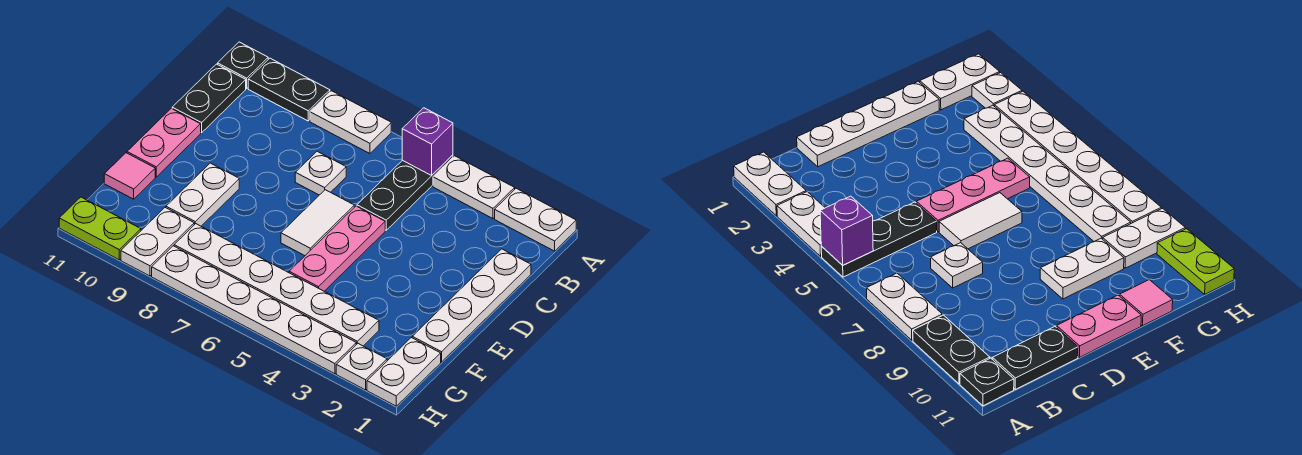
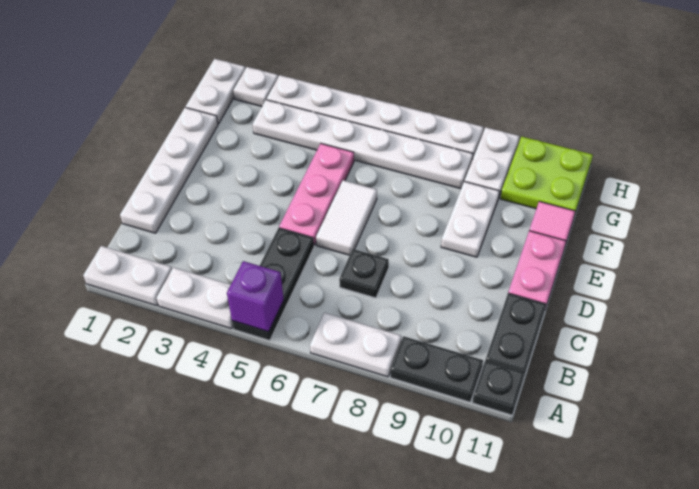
white plate C7 level 1 -> black plate C7 level 1
lime plate H10:H11 level 1 -> lime plate G10:H11 level 1

